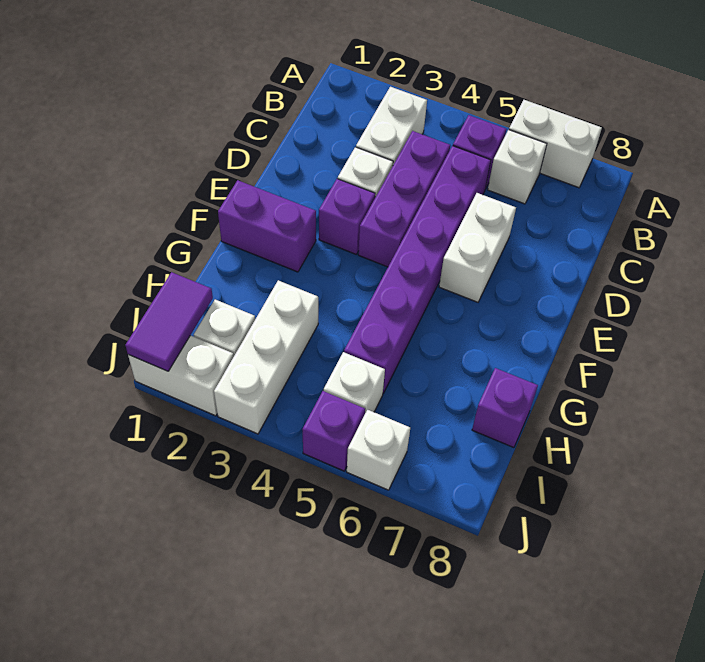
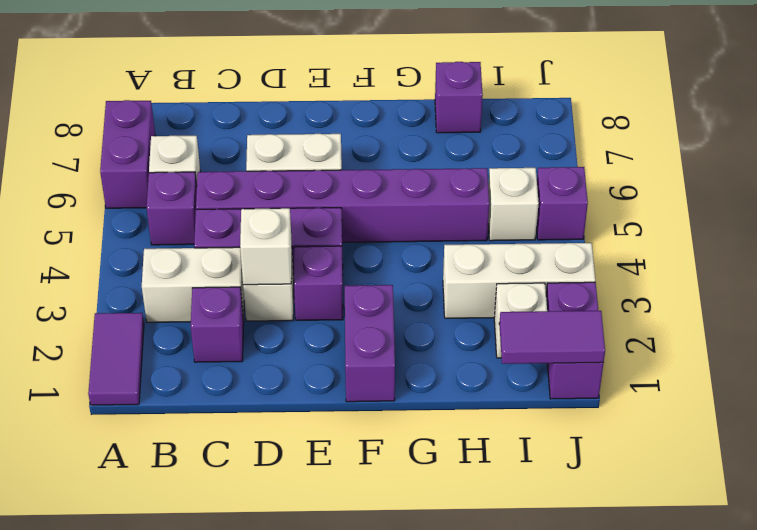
none -> purple tile A1:A2 level 1
white brick A6:A7 level 1 -> purple brick A6:A7 level 1
none -> purple brick C2 level 1
white brick J1:J2 level 1 -> purple brick J1:J2 level 1
white brick J6 level 1 -> white brick D3 level 2

